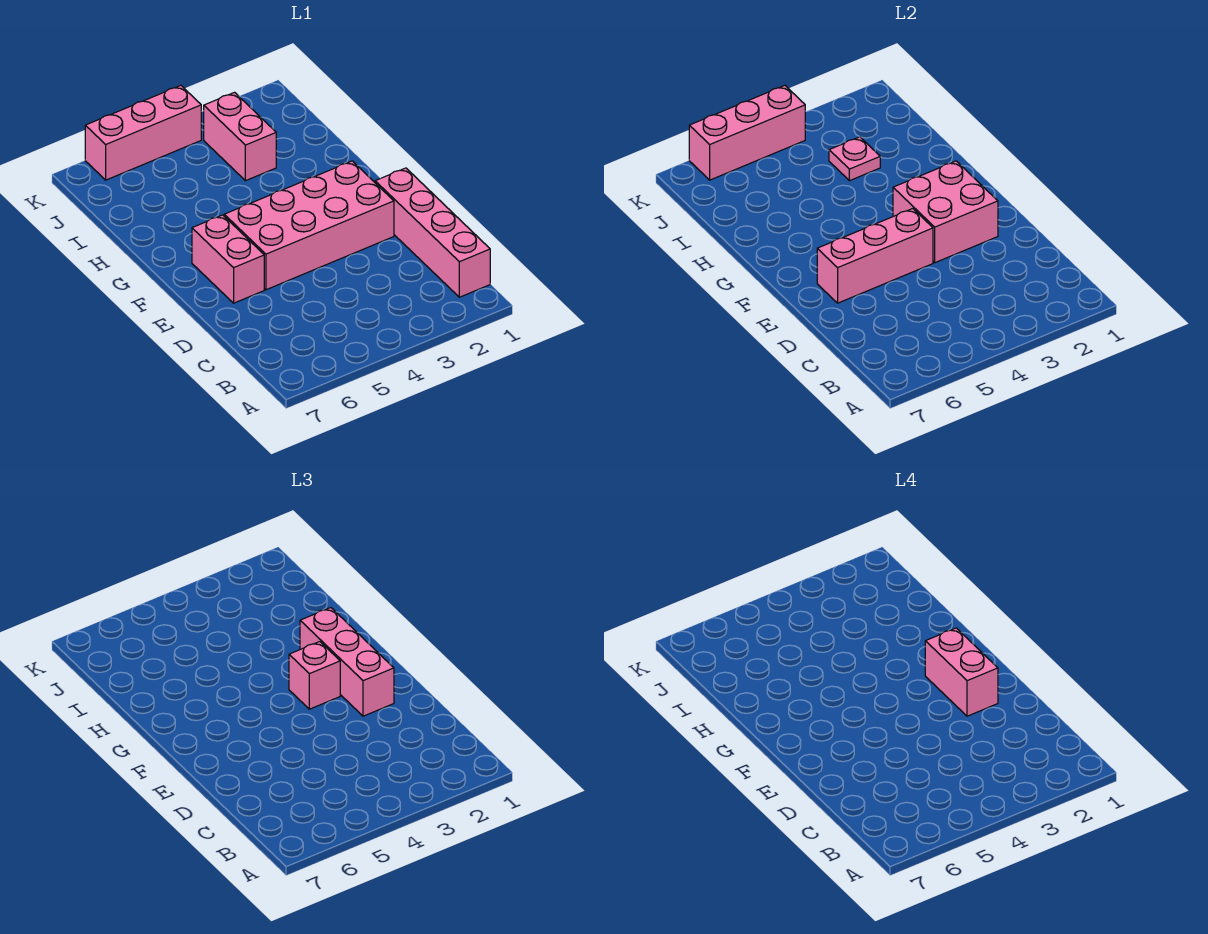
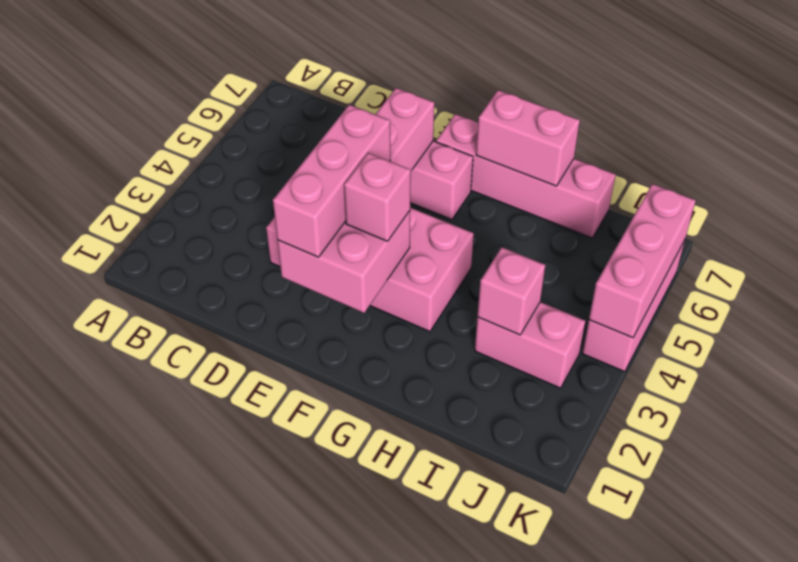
pink brick B1:E1 level 1 -> pink brick F7:I7 level 1
pink brick E2:F5 level 1 -> pink brick D3:G4 level 1
pink brick E2:G2 level 3 -> pink brick E2:E4 level 3
pink brick E2:F2 level 4 -> pink brick G7:H7 level 2
pink plate I3 level 2 -> pink brick I3 level 2

